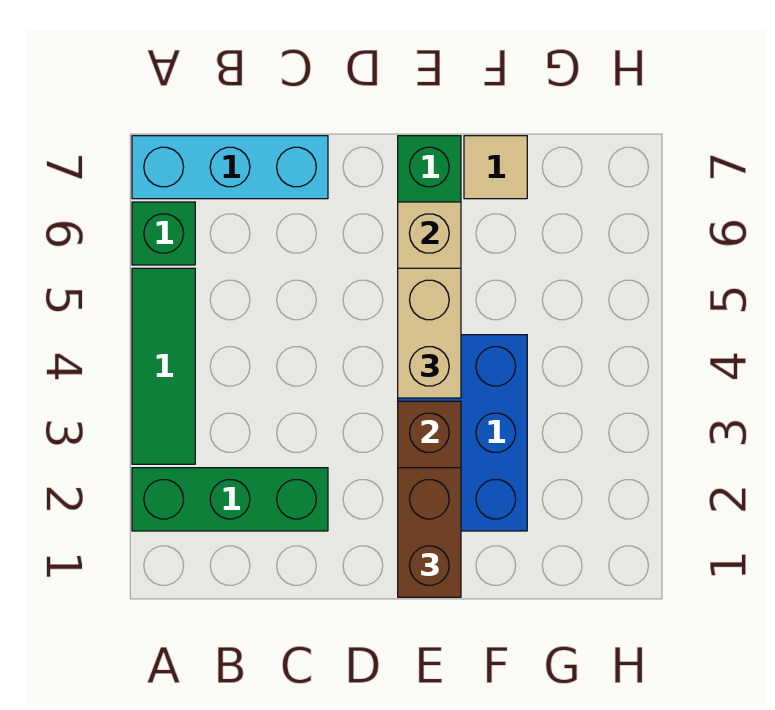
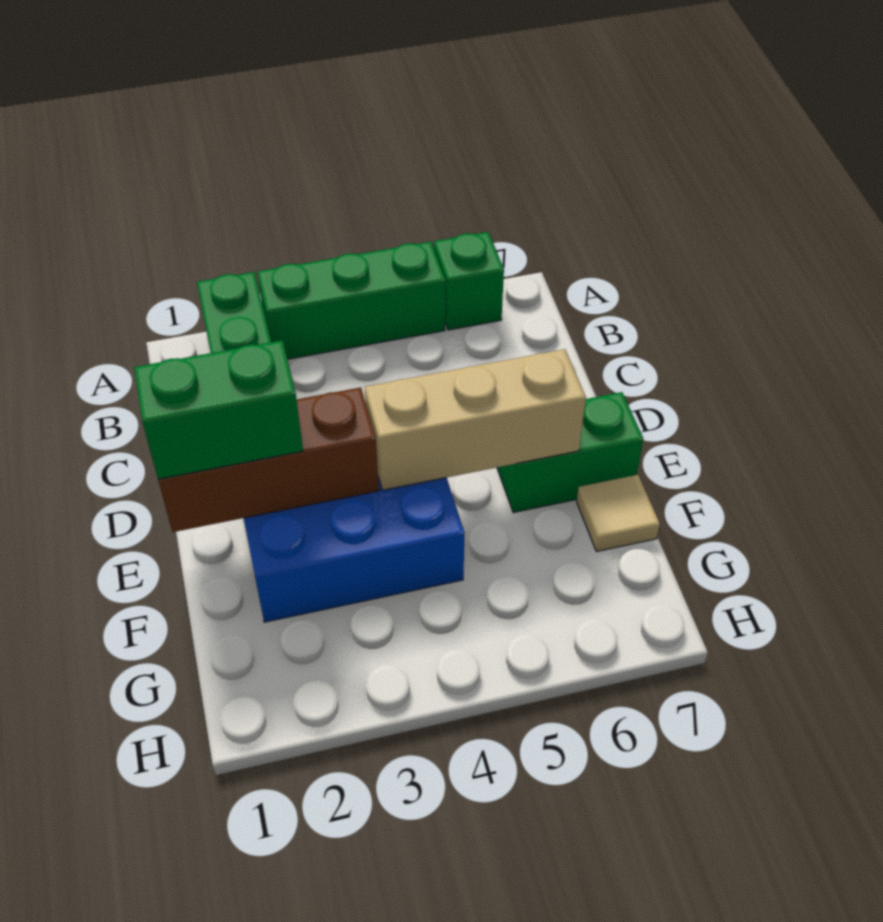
green tile A3:A5 level 1 -> green brick A3:A5 level 1
cyan brick A7:C7 level 1 -> none
brown brick E1:E2 level 3 -> green brick E1:E2 level 3
tan brick E4:E5 level 3 -> none

